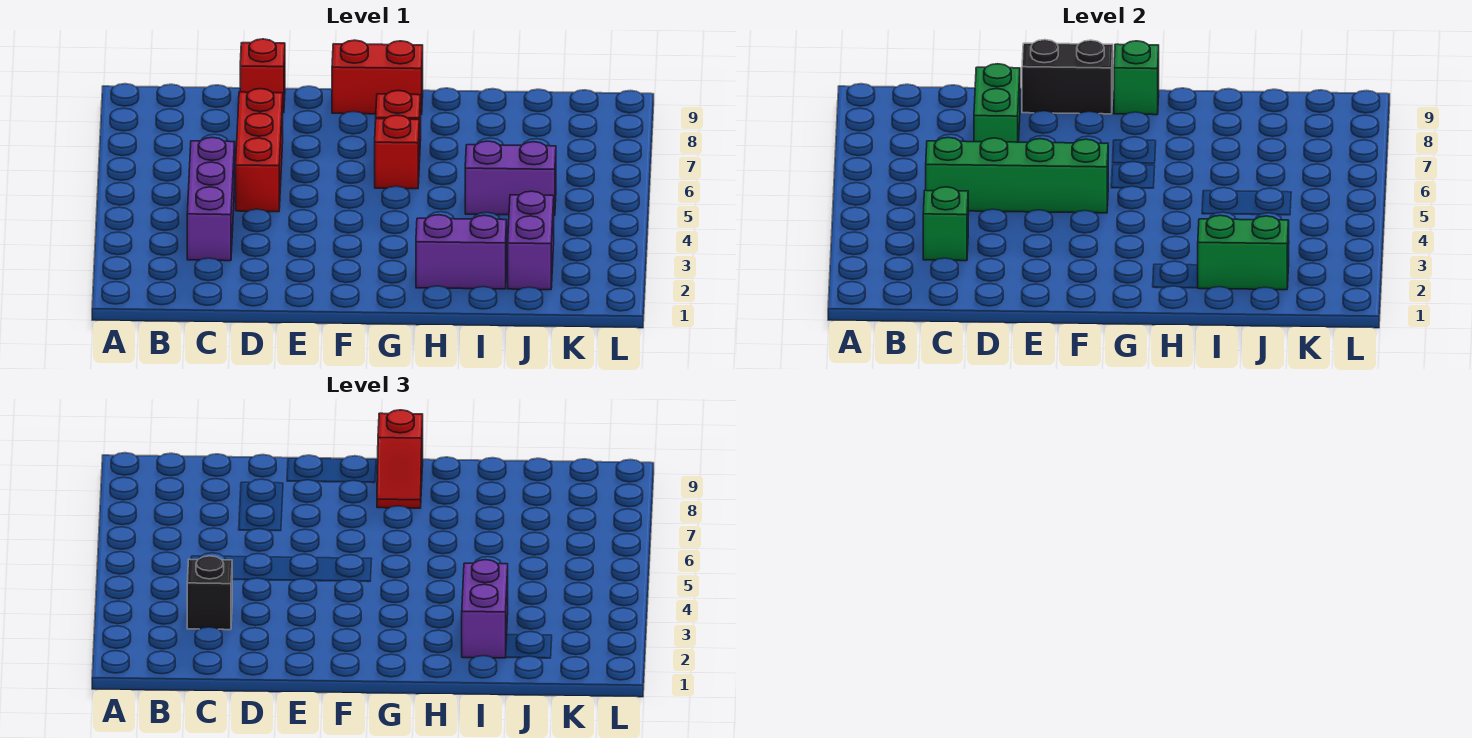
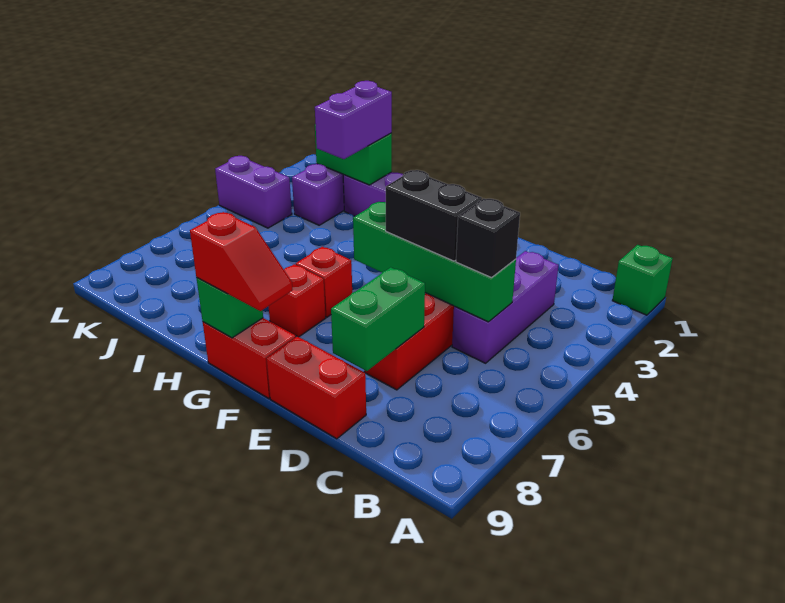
green brick C3 level 2 -> green brick A1 level 1
black brick C3 level 3 -> black brick C5 level 3
red brick D9 level 1 -> red brick D9:E9 level 1
black brick E9:F9 level 2 -> black brick D5:E5 level 3
red slope G8:G9 level 3 top 9 -> red slope F9:G9 level 3 top G
purple brick I5:J5 level 1 -> purple brick K4:L4 level 1

